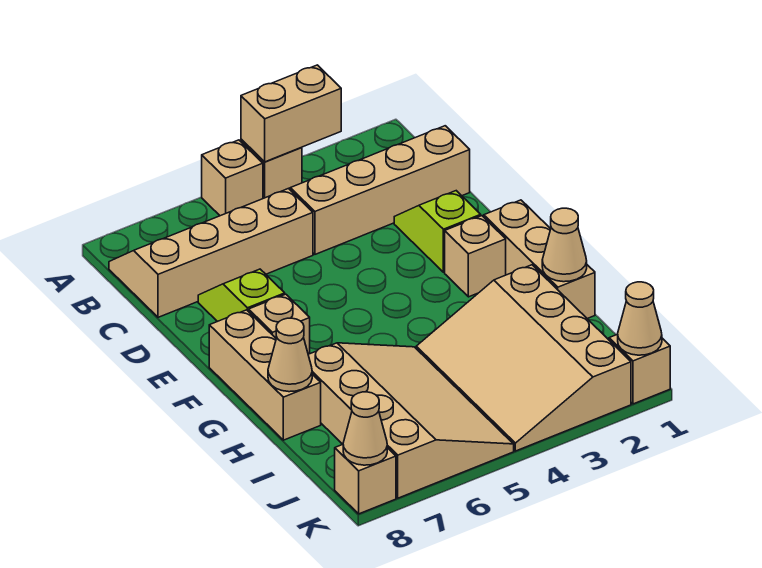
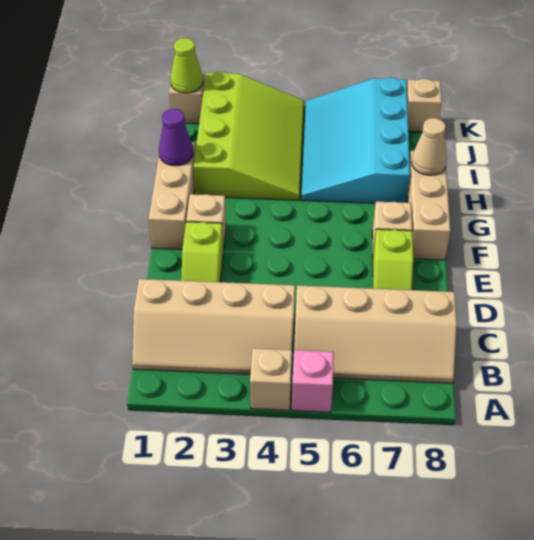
tan brick A3:A4 level 2 -> none
tan brick A5 level 1 -> pink brick A5 level 1
tan cone H1 level 2 -> purple cone H1 level 2
tan slope H2:K4 level 1 top 2 -> lime slope H2:K4 level 1 top 2
tan slope H5:K7 level 1 top 7 -> cyan slope H5:K7 level 1 top 7
tan cone K1 level 2 -> lime cone K1 level 2
tan cone K8 level 2 -> none

